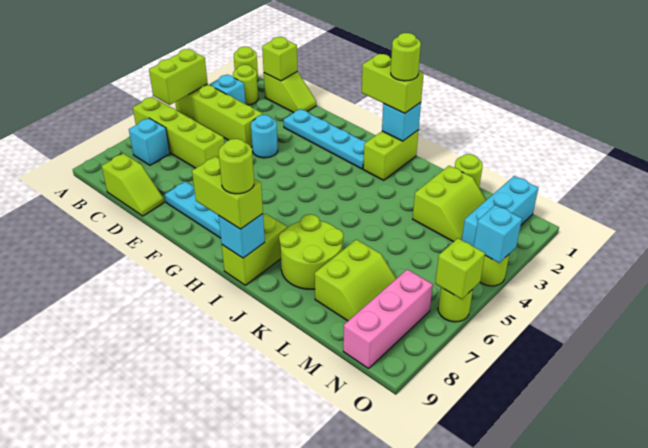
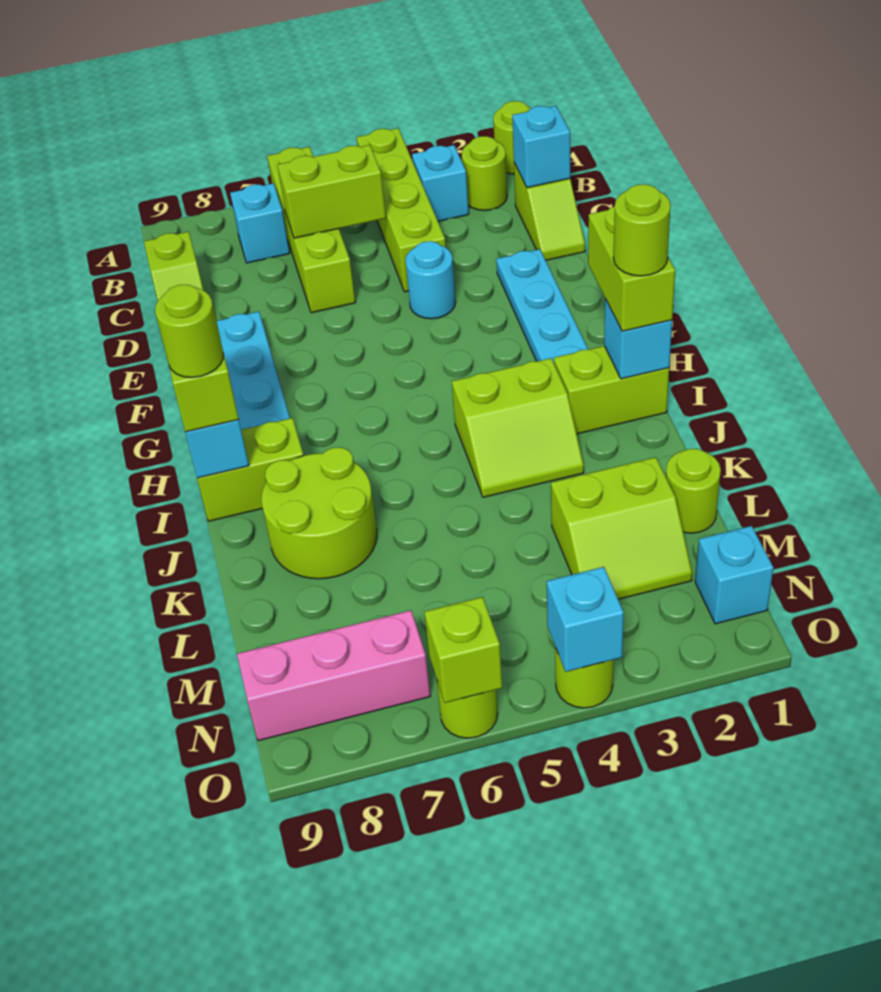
lime brick A4:A5 level 2 -> lime brick C5:C6 level 2
lime brick C1 level 2 -> cyan brick C1 level 2
lime slope L7:M8 level 1 top L -> lime slope I3:J4 level 1 top I
cyan brick N1:N3 level 1 -> cyan brick N1 level 1

